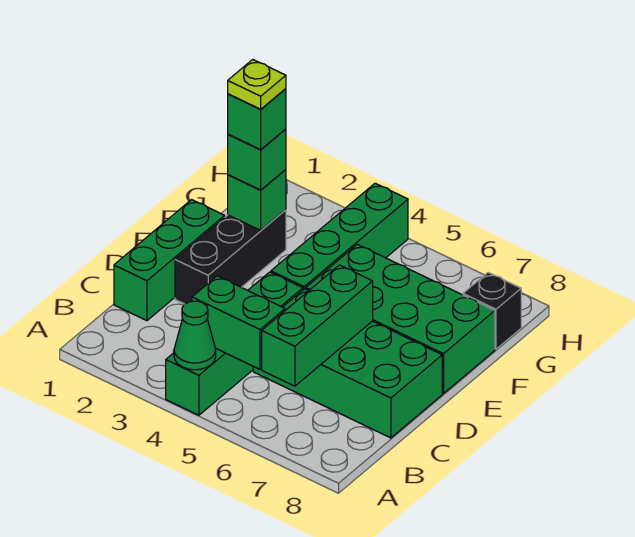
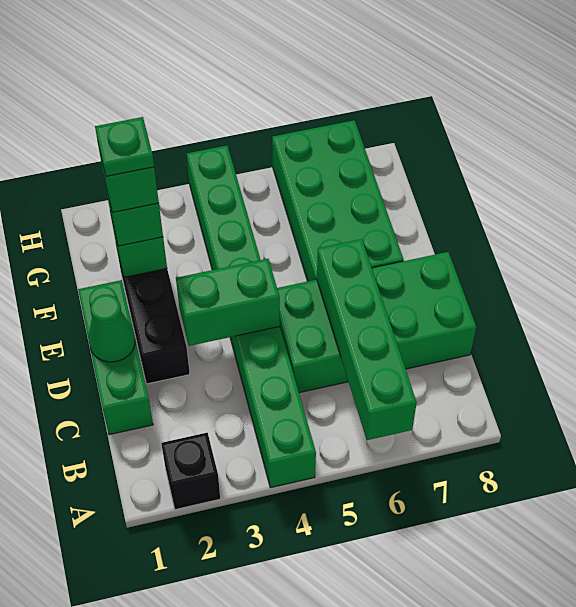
green cone A4 level 2 -> green cone D1 level 2
green brick B4:B5 level 2 -> green brick D3:D4 level 2
green brick B6:D6 level 2 -> green brick A6:D6 level 2
green brick E5:F8 level 1 -> green brick E6:H7 level 1
lime plate F2 level 5 -> green plate F2 level 5
black brick G8 level 1 -> black brick A2 level 1

